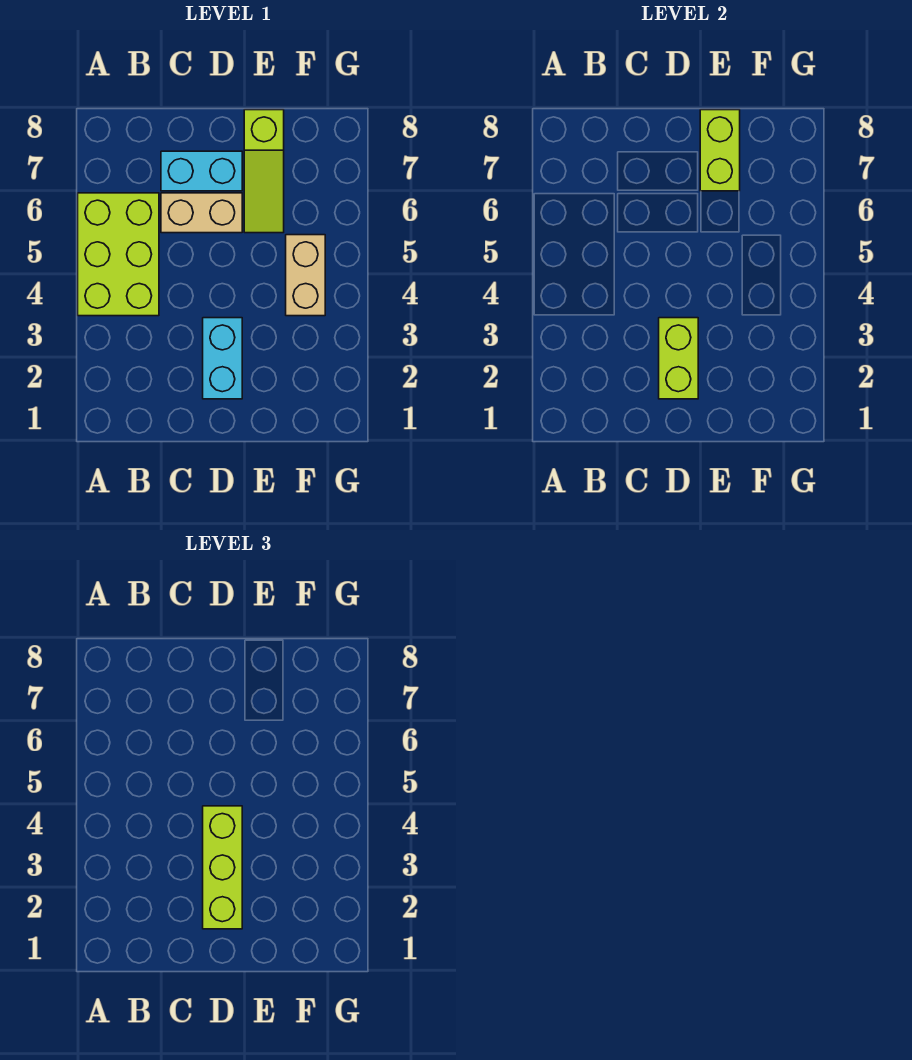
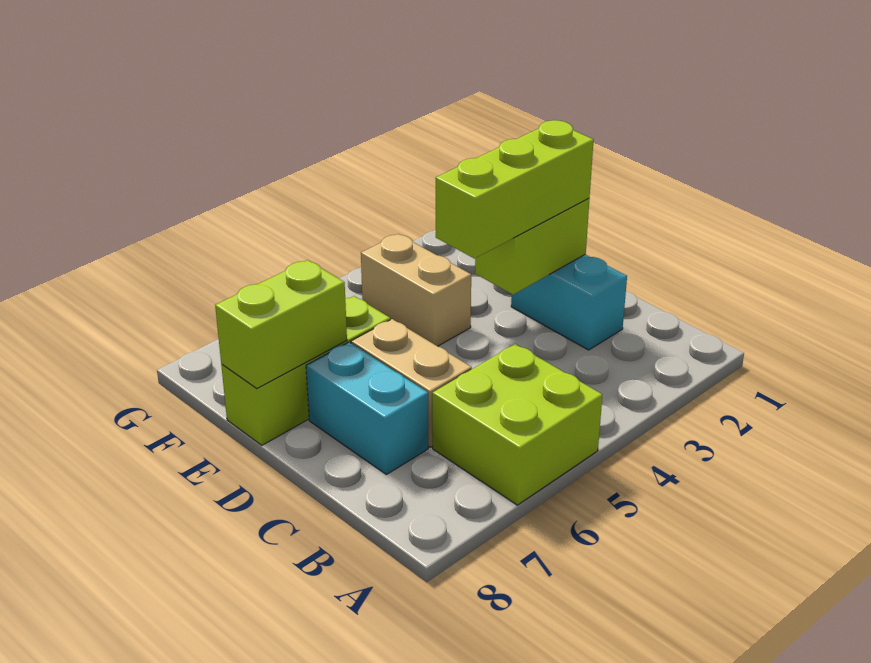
lime brick A4:B6 level 1 -> lime brick A5:B6 level 1
cyan brick D2:D3 level 1 -> cyan brick C2:D2 level 1
lime slope E6:E8 level 1 top 8 -> lime brick E6:E8 level 1
tan brick F4:F5 level 1 -> tan brick E4:F4 level 1

